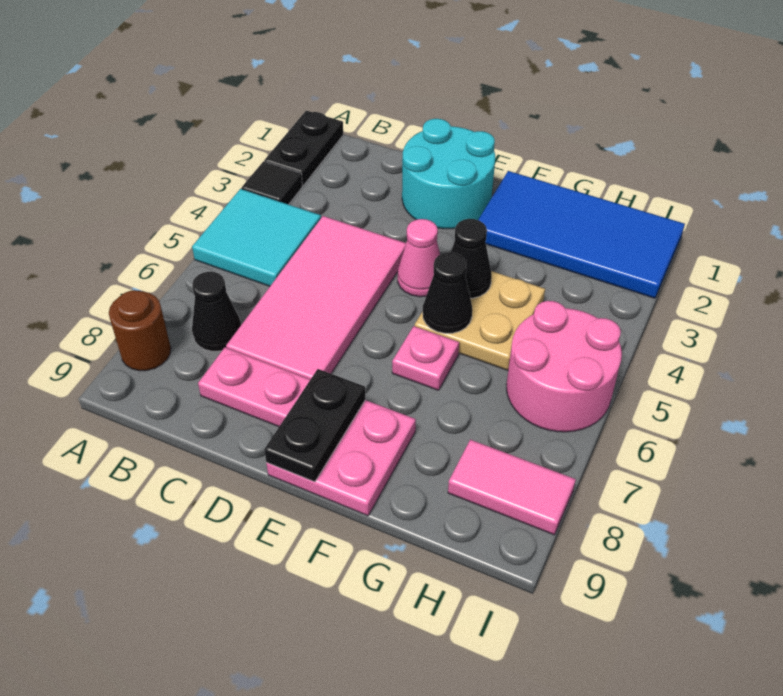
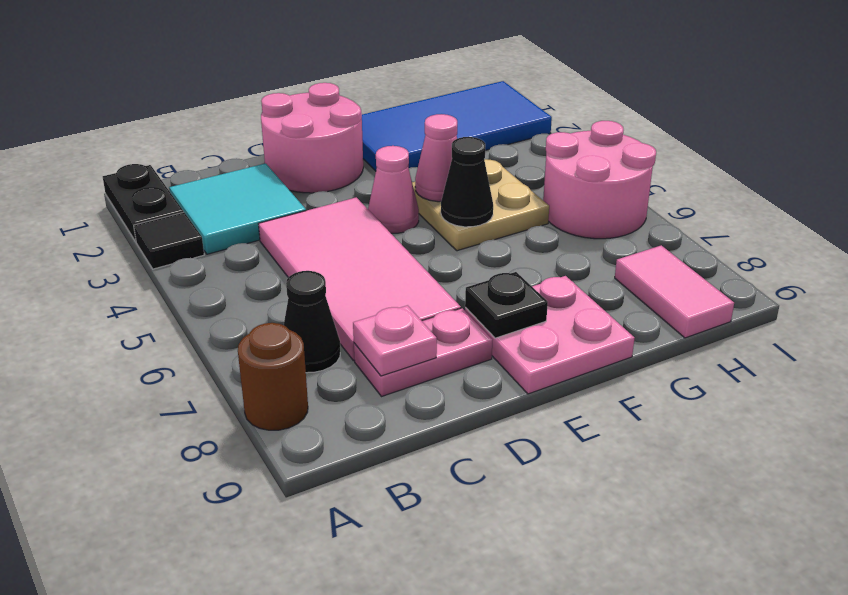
cyan tile A4:B5 level 1 -> cyan tile B2:C3 level 1
cyan round brick D1:E2 level 1 -> pink round brick D1:E2 level 1
black plate E8:E9 level 2 -> black plate E8 level 2
black cone F4 level 2 -> pink cone F4 level 2
pink plate F6 level 1 -> pink plate C8 level 2
pink tile H8:I8 level 1 -> pink tile H8:H9 level 1

